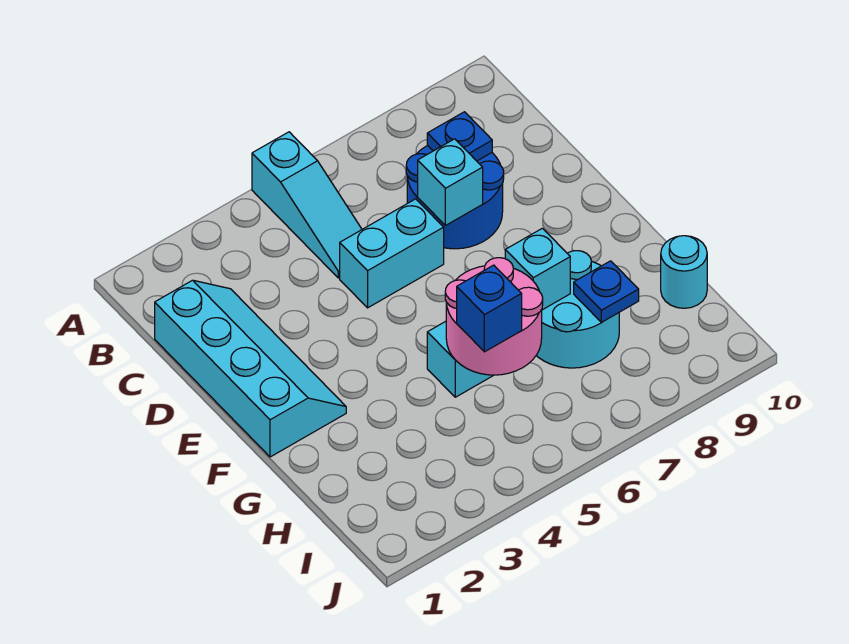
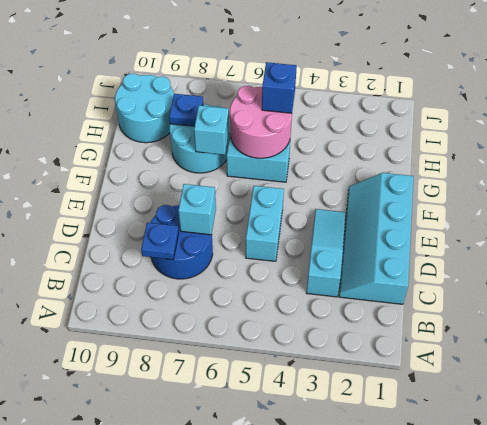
cyan slope A5:C5 level 1 top A -> cyan slope C3:E3 level 1 top C
cyan brick D5:D6 level 1 -> cyan brick D5:E5 level 1
cyan round brick H10 level 1 -> cyan round brick H9:I10 level 1

